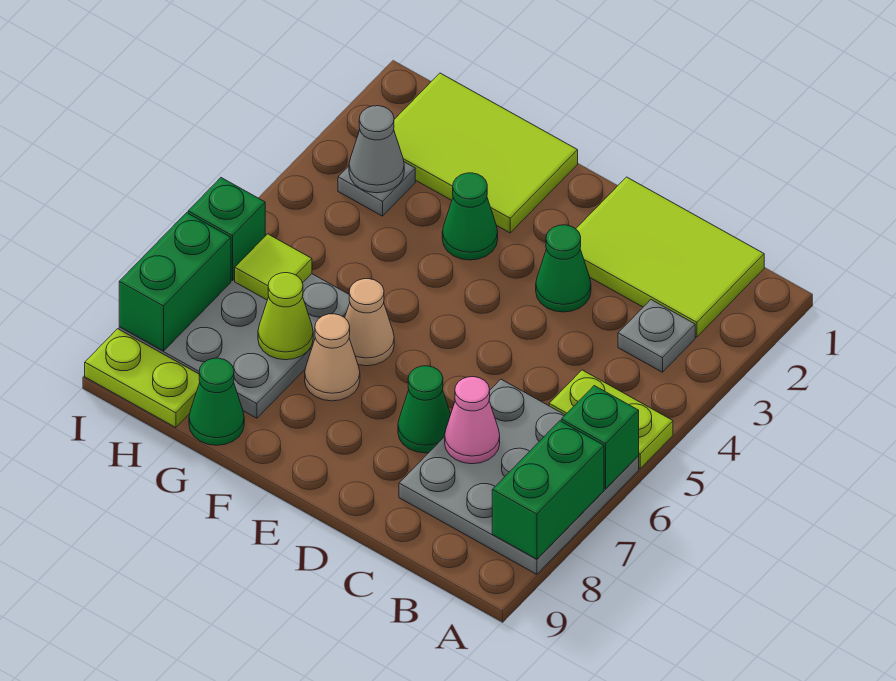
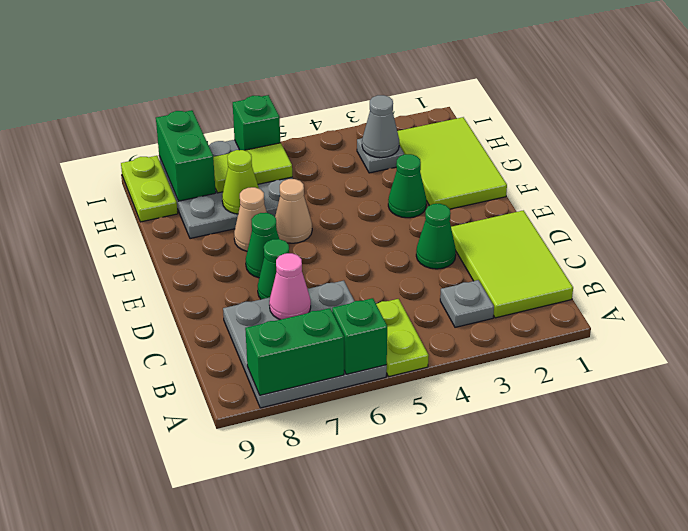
green cone G9 level 1 -> green cone E7 level 1
lime tile H6 level 2 -> lime tile H6:H7 level 2
green brick I7:I8 level 2 -> green brick H8:I8 level 2

